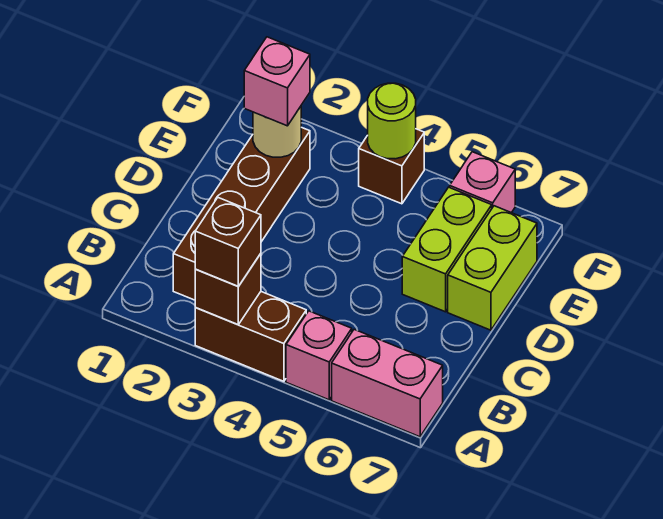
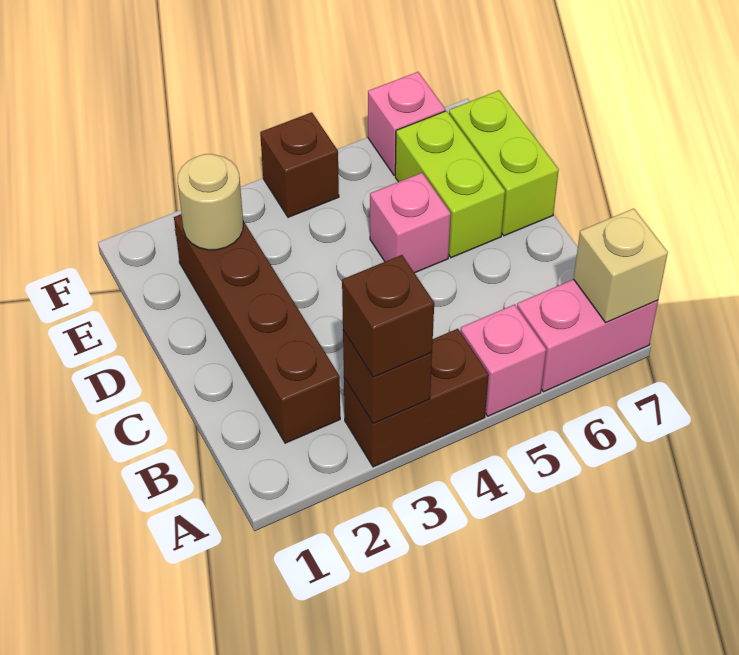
none -> tan brick A7 level 2
pink brick E2 level 3 -> pink brick D5 level 1
lime round brick F4 level 2 -> none

